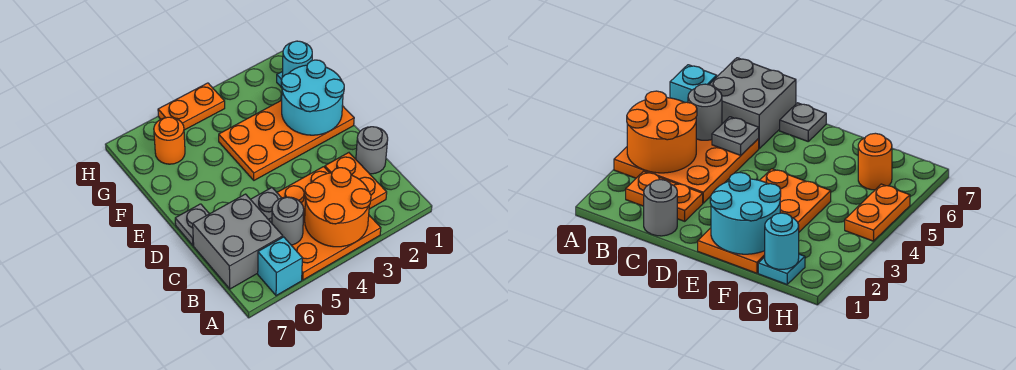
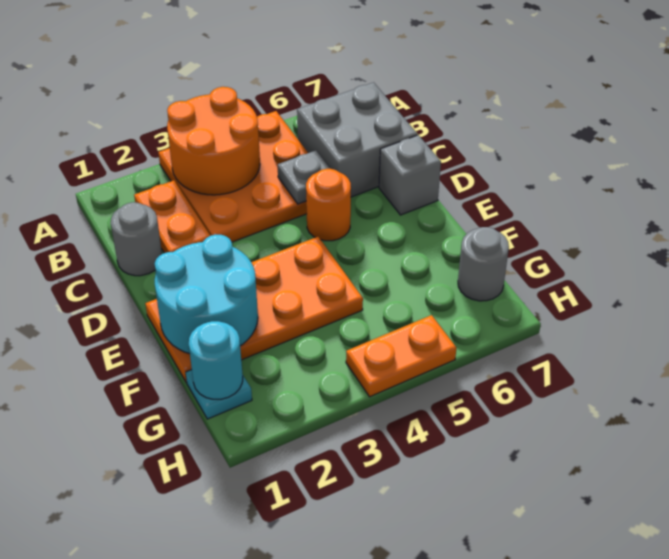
cyan brick A6 level 1 -> none
grey round brick B5 level 2 -> grey round brick G7 level 1
grey plate D7 level 1 -> grey brick D7 level 1
orange round brick G6 level 1 -> orange round brick D5 level 1

